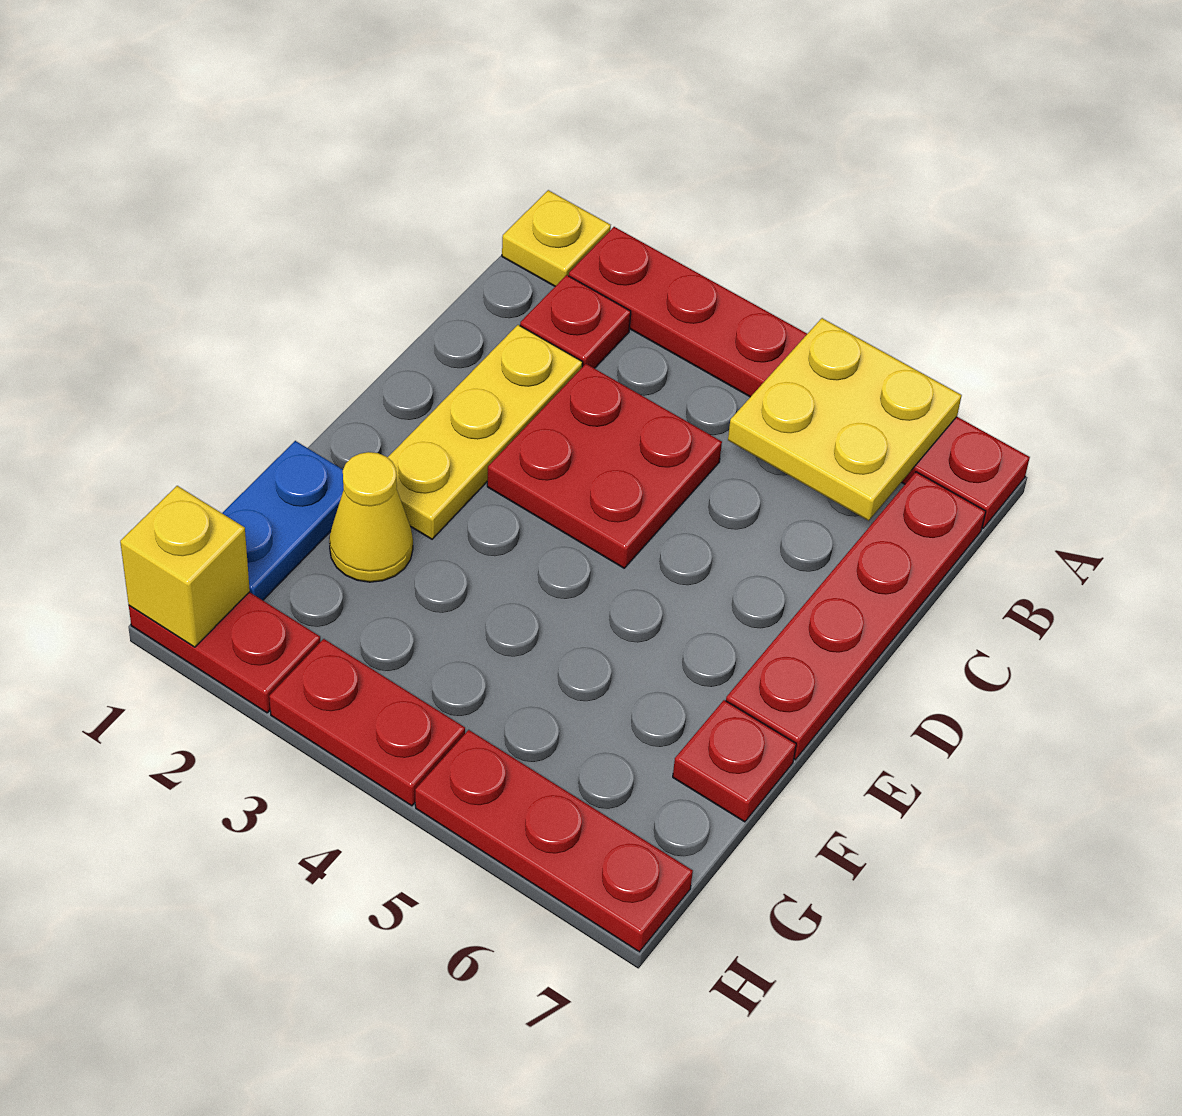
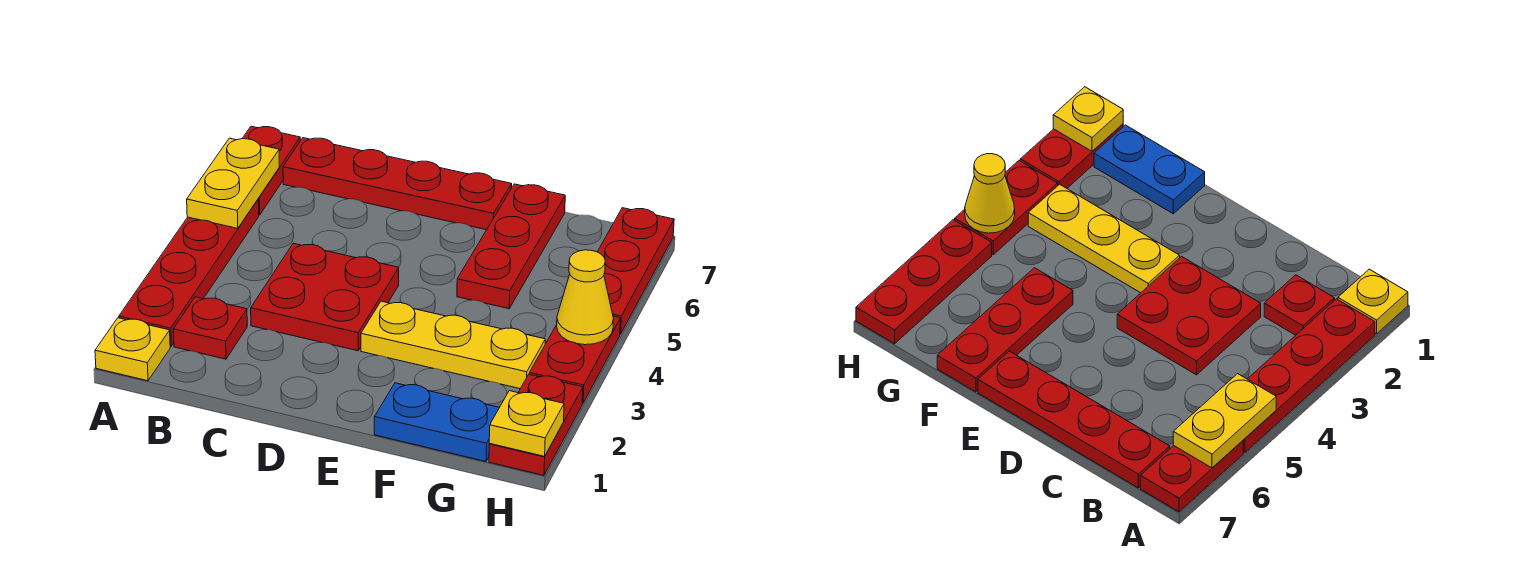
yellow plate A5:B6 level 2 -> yellow plate A5:A6 level 2
yellow plate C2:E2 level 1 -> yellow plate E3:G3 level 1
yellow cone F2 level 1 -> yellow cone H4 level 2
red plate F7 level 1 -> red plate F5:F7 level 1
yellow brick H1 level 2 -> yellow plate H1 level 2

